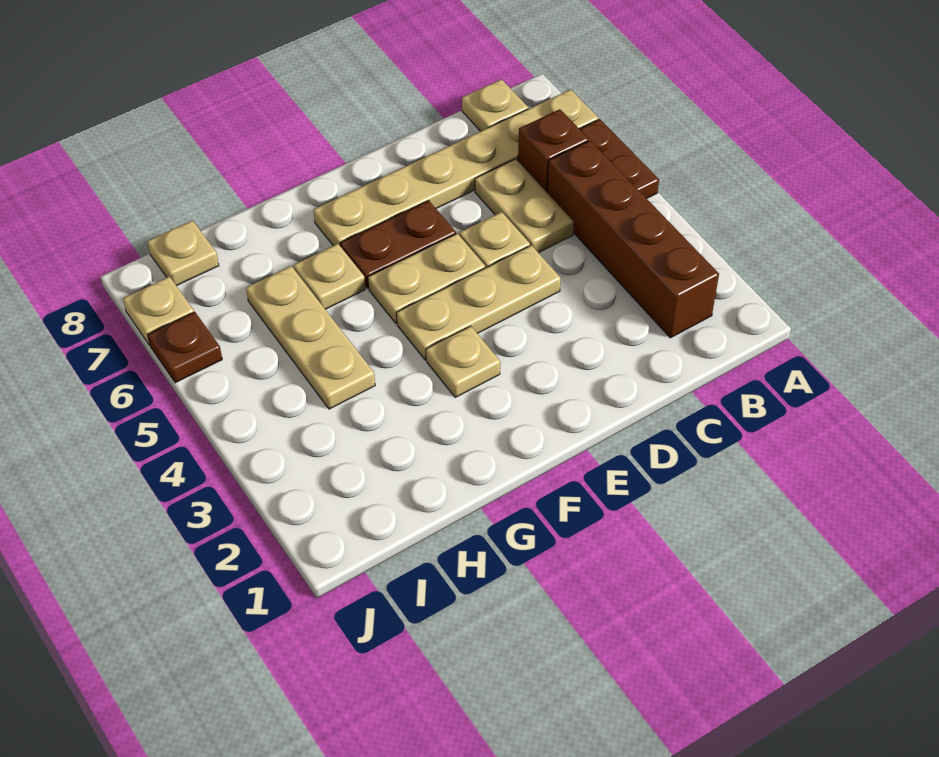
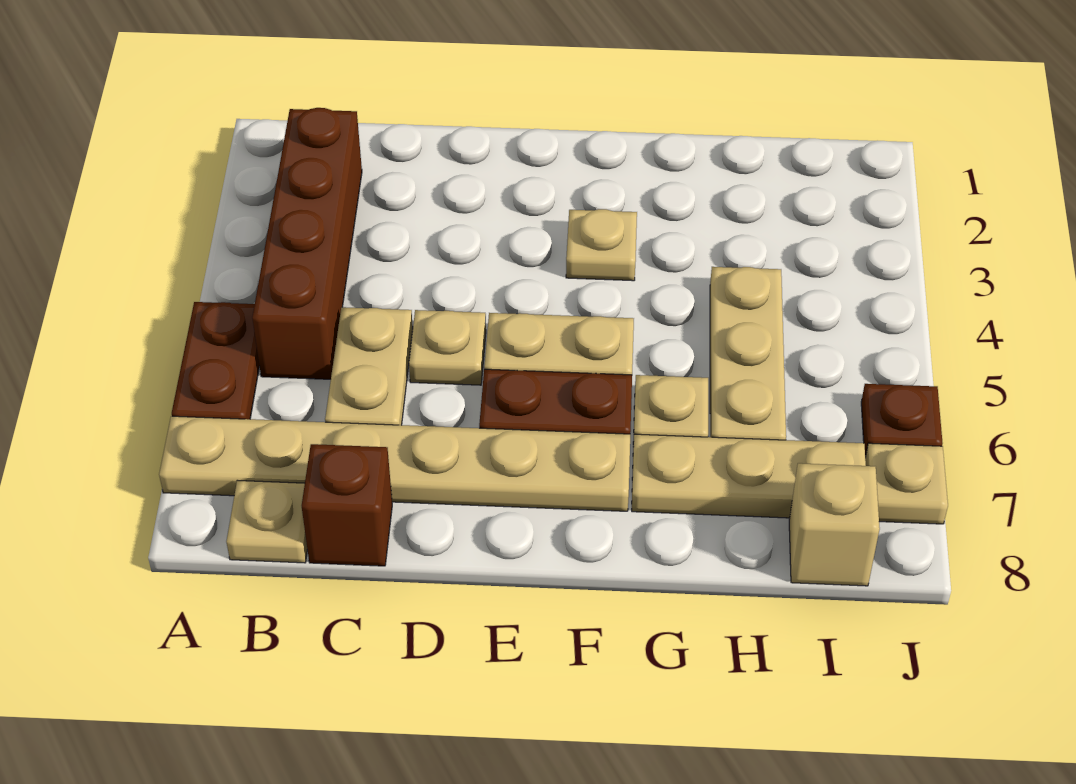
brown brick B6 level 1 -> brown brick C8 level 1
tan plate D4:F4 level 1 -> tan plate G7:I7 level 1
tan plate I8 level 1 -> tan brick I8 level 1

